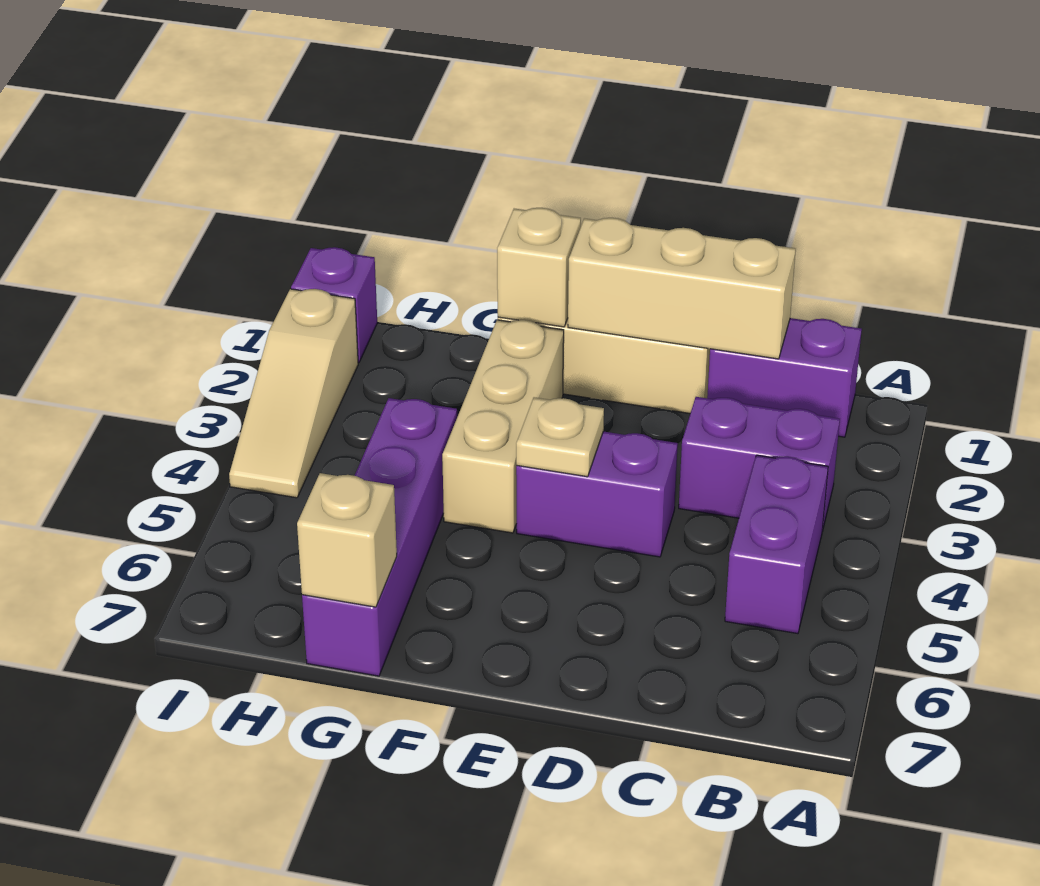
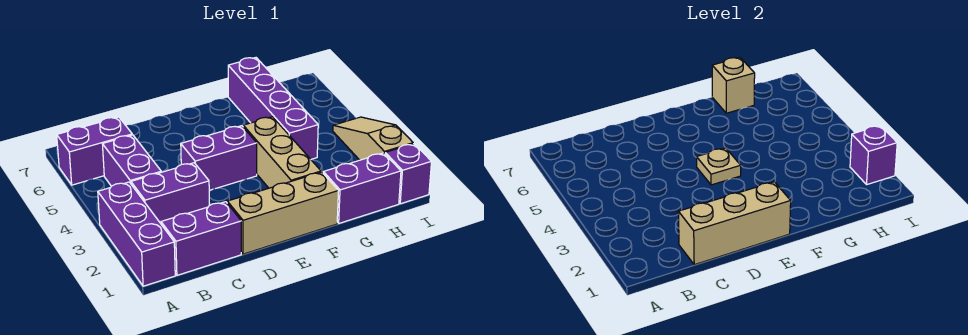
none -> purple brick A1:A3 level 1
none -> purple brick A6:B6 level 1
tan brick F1 level 2 -> none
none -> purple brick G1:H1 level 1
none -> purple brick I2 level 2

